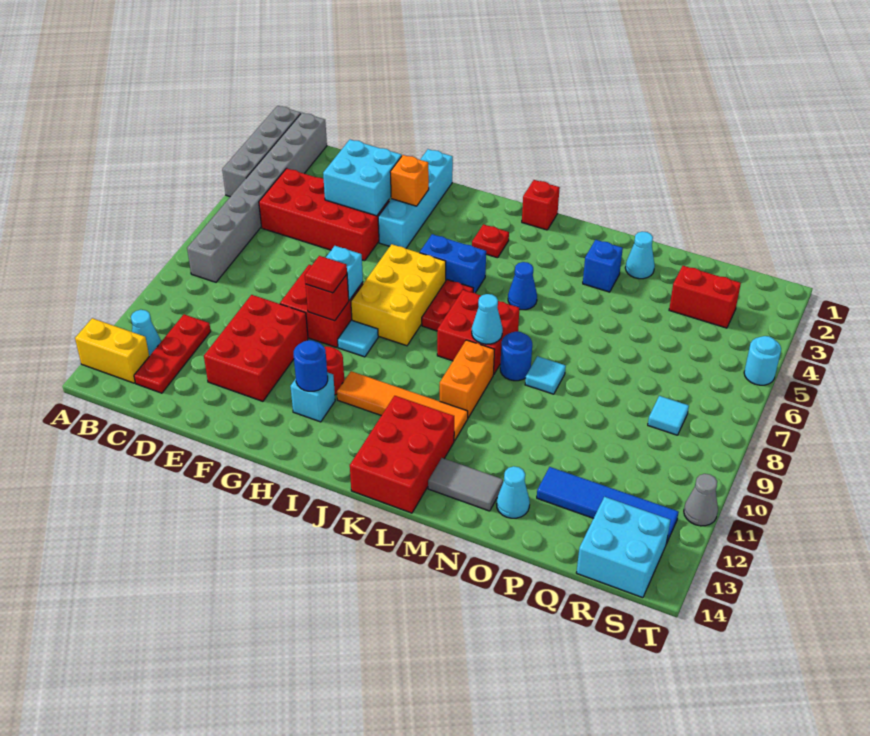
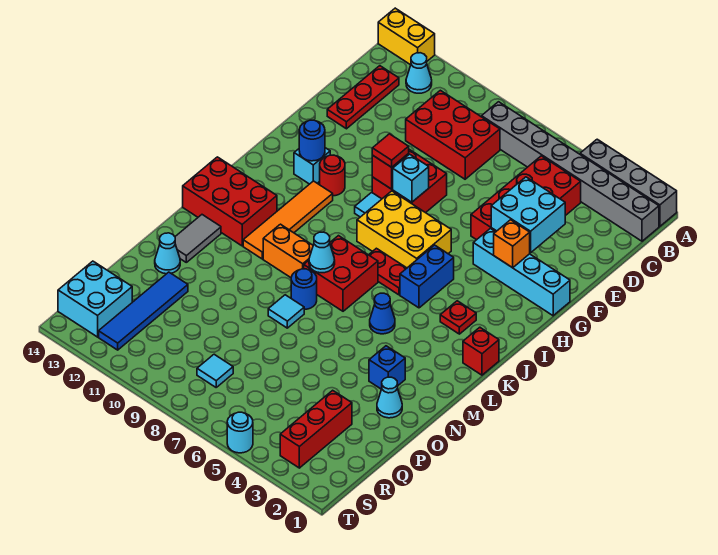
yellow brick A13:B13 level 1 -> yellow brick A13:A14 level 1
red plate C11:C13 level 1 -> red plate C13:E13 level 1
red brick E10:F12 level 1 -> red brick C8:D10 level 1
red brick Q3:R3 level 1 -> red brick Q3:S3 level 1
grey cone T11 level 1 -> none

